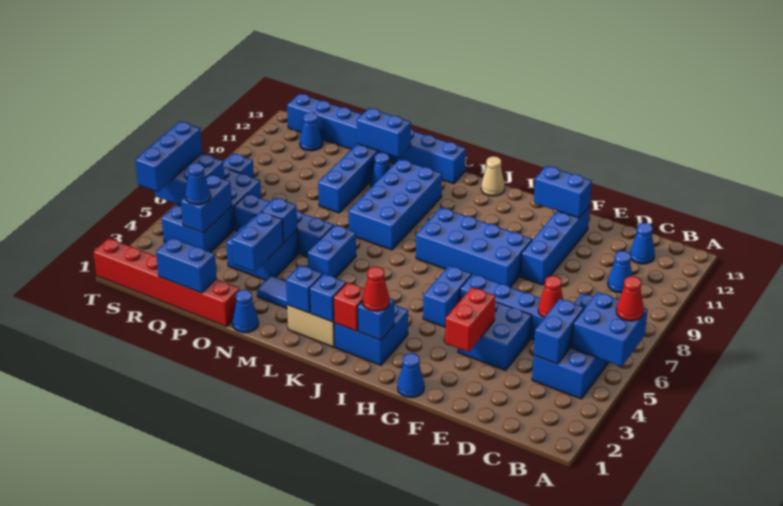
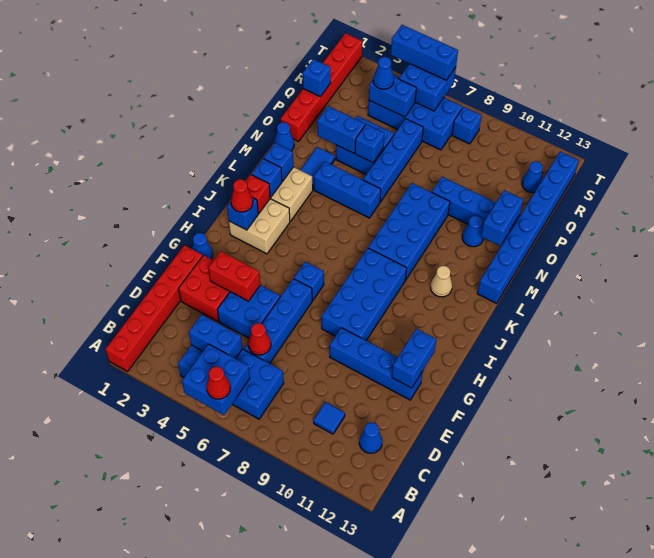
none -> red brick A1:F1 level 1
blue cone C10 level 1 -> blue tile C10 level 1
none -> red brick E2:F3 level 1
blue brick H5:H6 level 1 -> blue brick H6 level 1
blue brick I2:J3 level 1 -> tan brick I2:J3 level 1
tan cone J13 level 1 -> tan cone K11 level 1
blue brick L8:M11 level 1 -> blue brick K8:N9 level 1
blue brick M5:M6 level 1 -> blue brick M4:M6 level 1
blue brick P1:Q1 level 2 -> blue brick Q1 level 2

